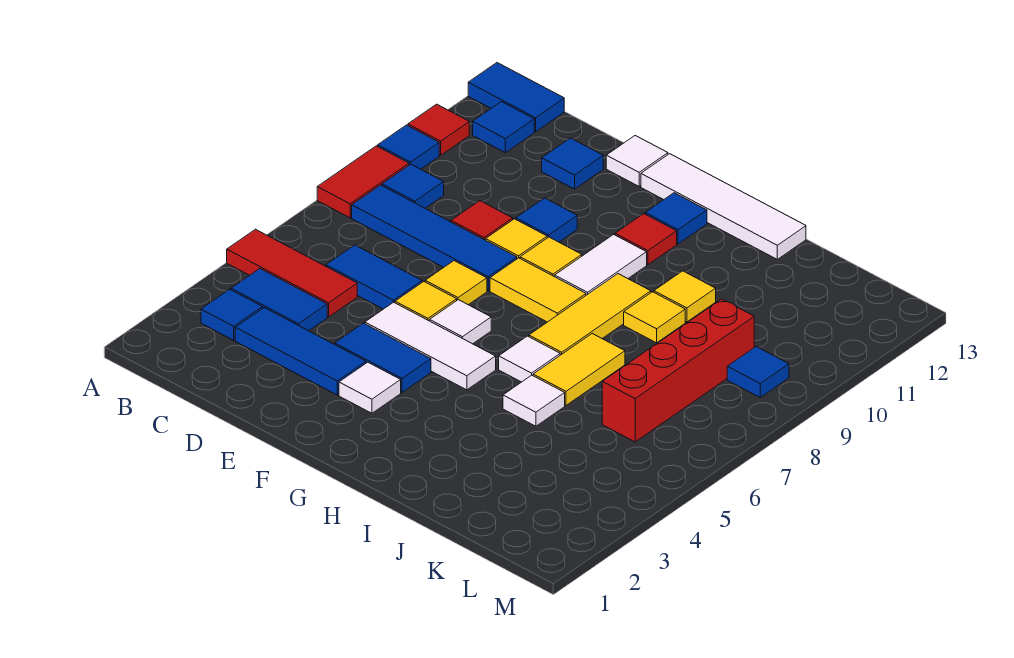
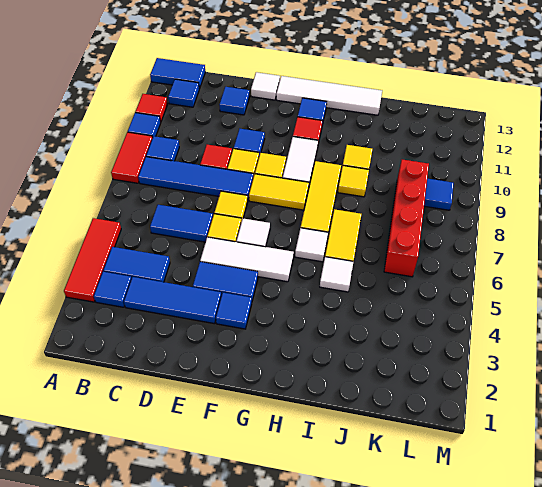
red tile A5:C5 level 1 -> red tile A3:A5 level 1
white tile F3 level 1 -> blue tile F3 level 1

